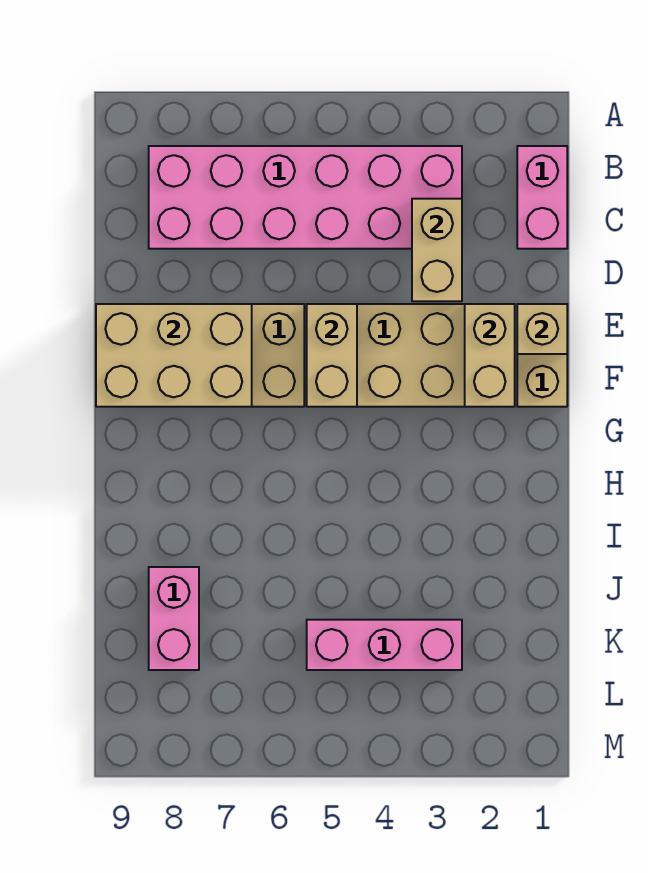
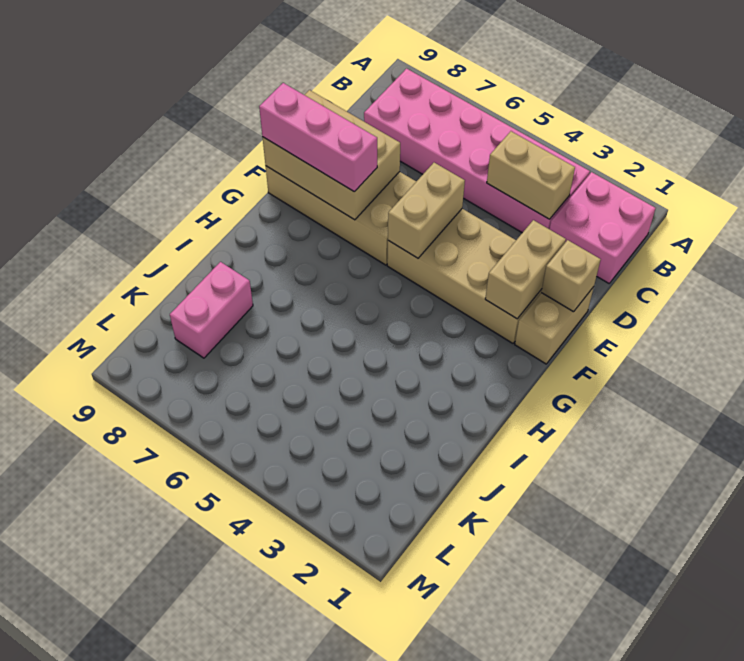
pink brick B1:C1 level 1 -> pink brick B1:C2 level 1
tan brick C3:D3 level 2 -> tan brick C3:C4 level 2
pink brick K3:K5 level 1 -> pink brick F7:F9 level 3

